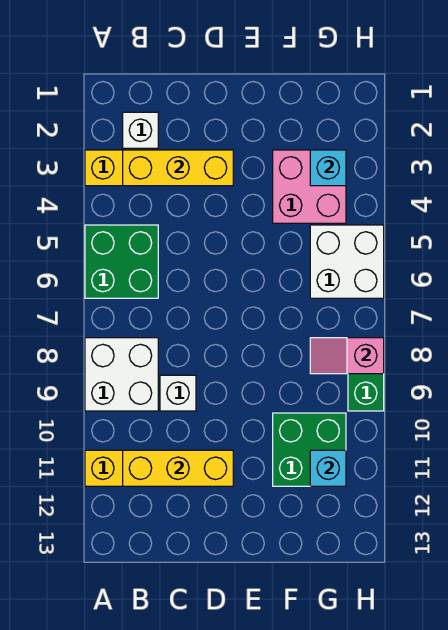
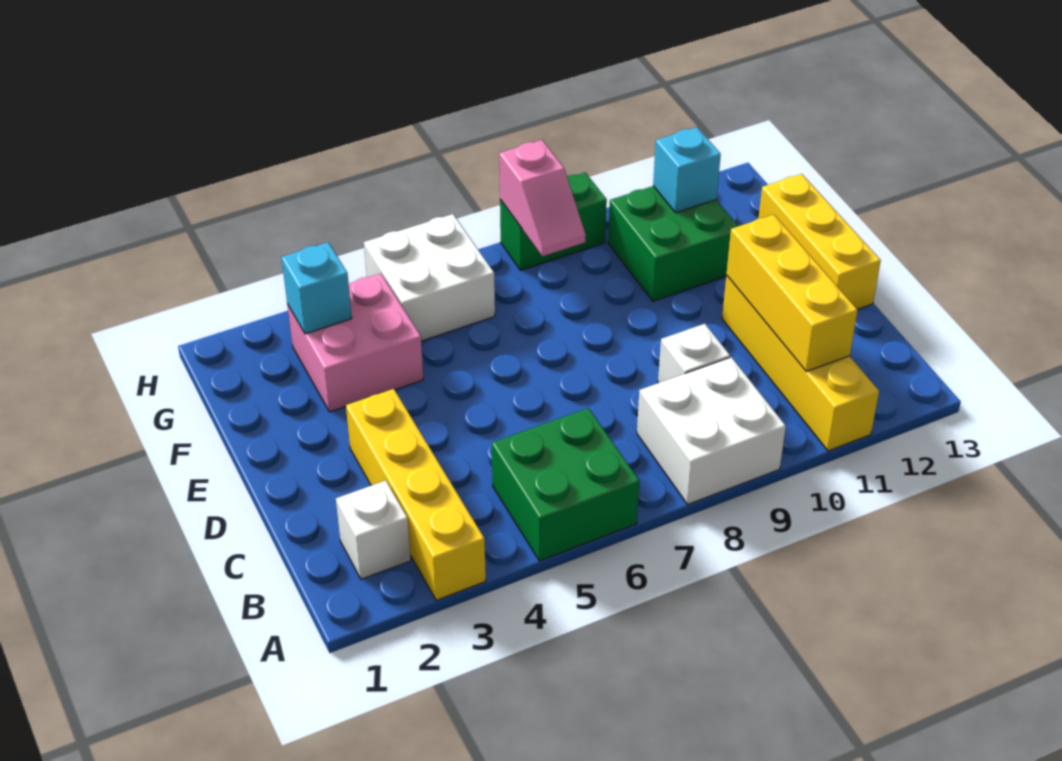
yellow brick B3:D3 level 2 -> yellow brick D13:F13 level 1

